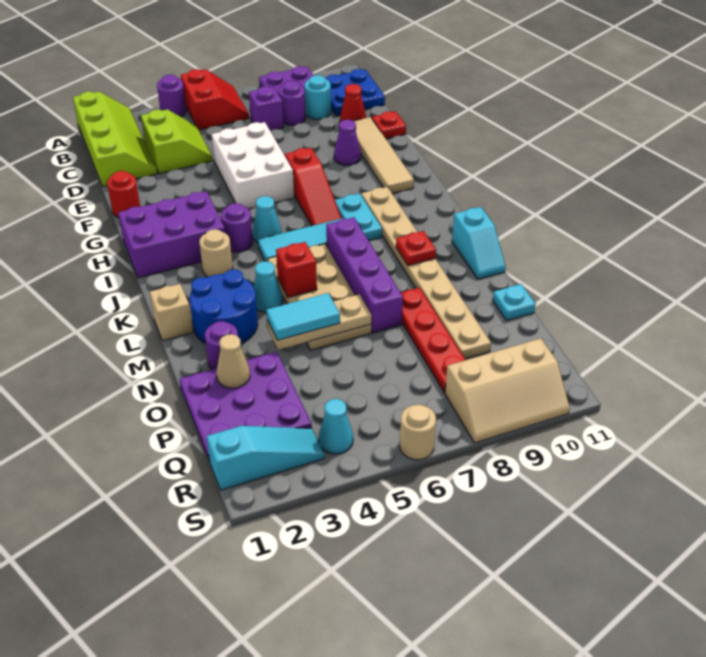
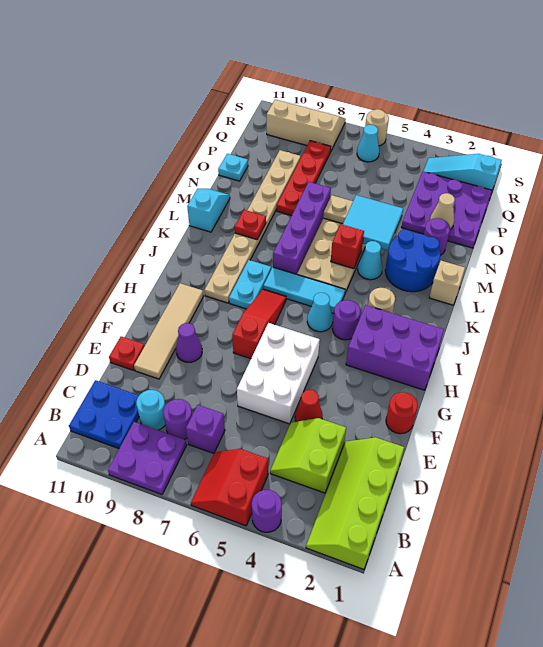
red cone D10 level 1 -> red cone E4 level 1
cyan tile N4:N5 level 3 -> cyan tile M4:N5 level 3
cyan cone R4 level 1 -> cyan cone R6 level 1

